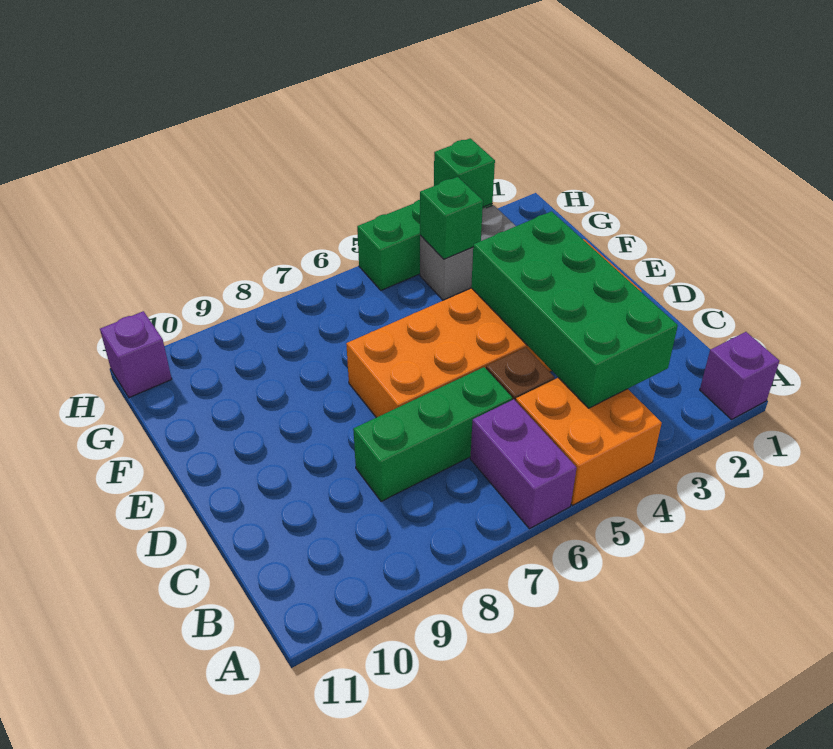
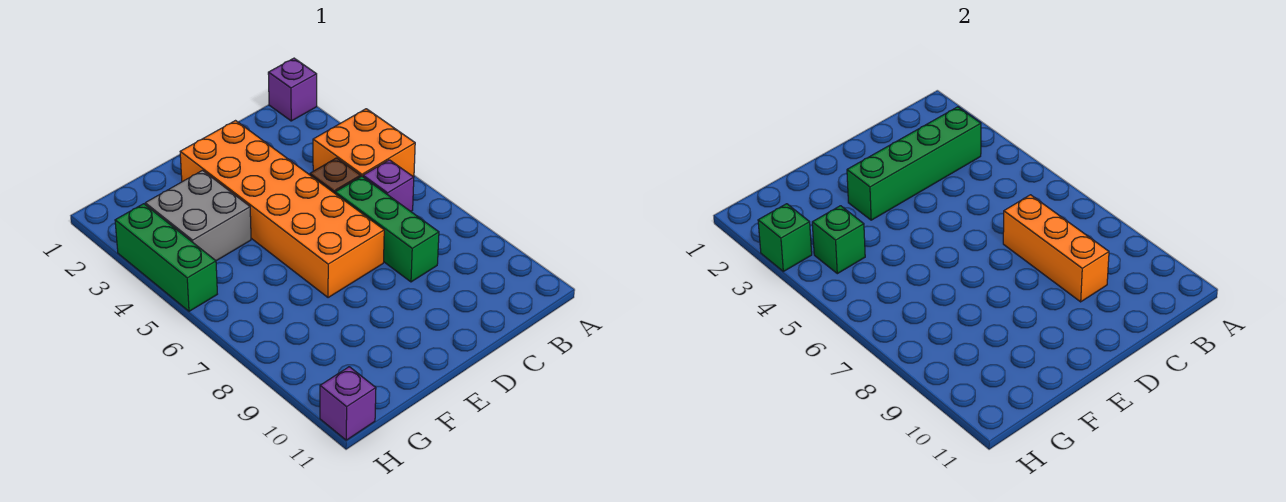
purple brick A6:B6 level 1 -> purple brick B6 level 1
green brick B3:E4 level 2 -> green brick B3:E3 level 2
none -> orange brick C7:C9 level 2
grey brick G3:G4 level 1 -> grey brick F3:G4 level 1

